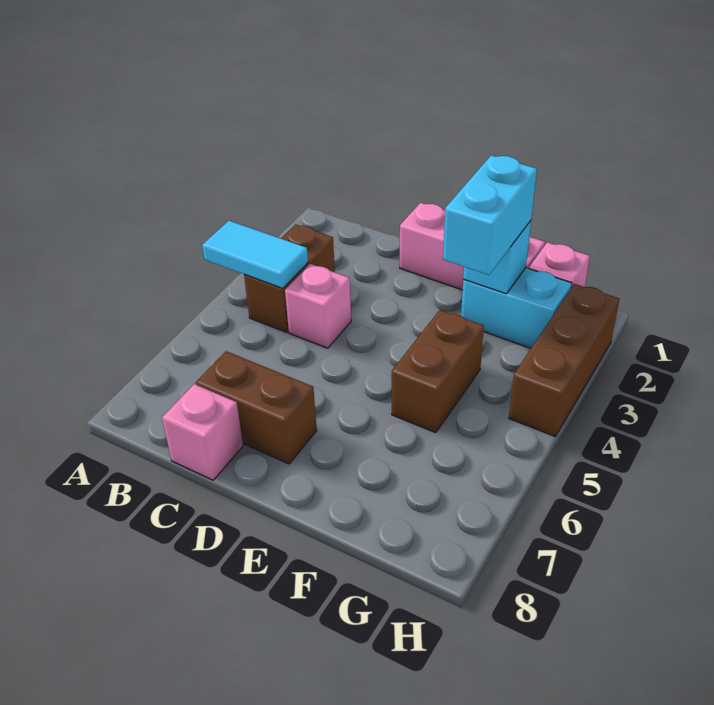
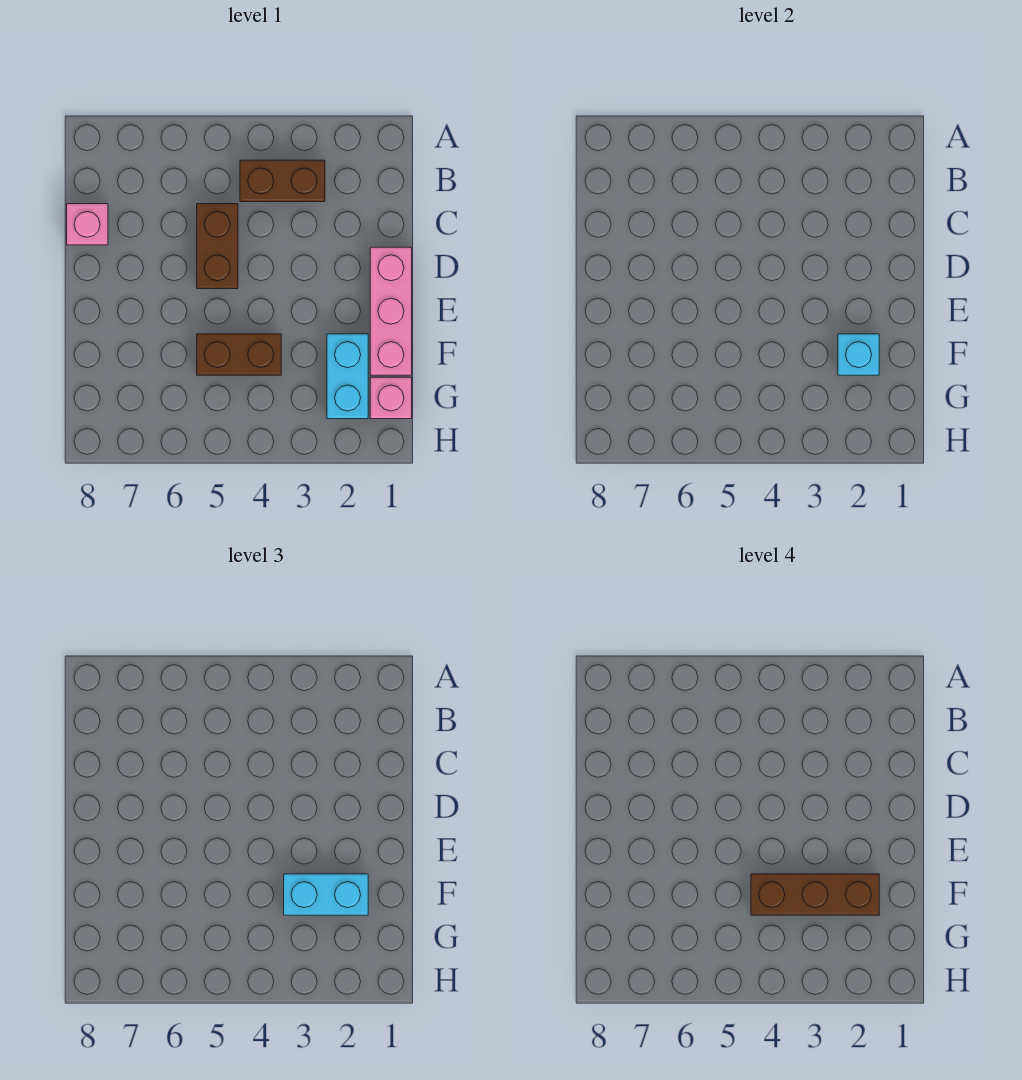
cyan tile A4:B4 level 2 -> none
pink brick C4 level 1 -> none
brown brick C7:D7 level 1 -> brown brick C5:D5 level 1
brown brick H2:H4 level 1 -> brown brick F2:F4 level 4

